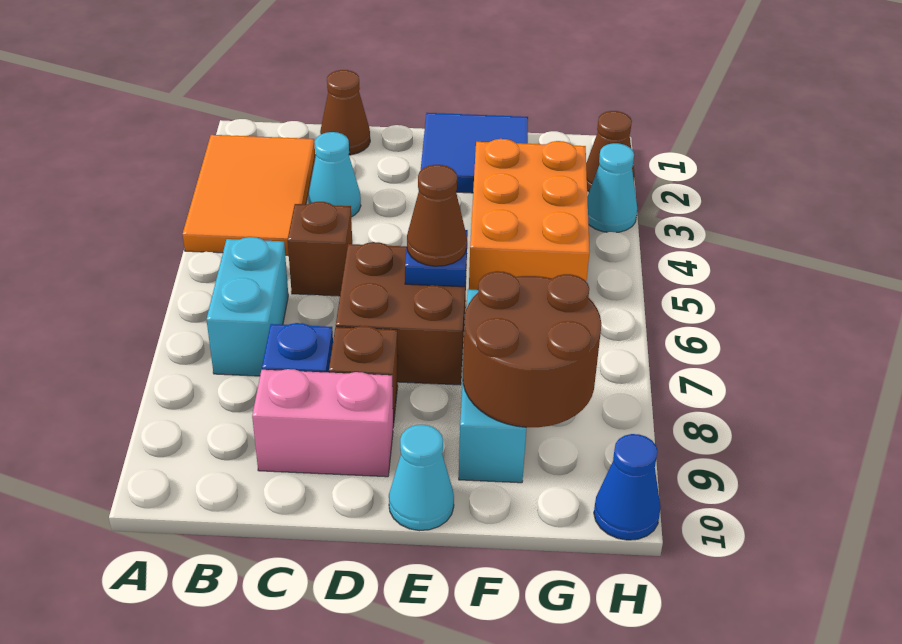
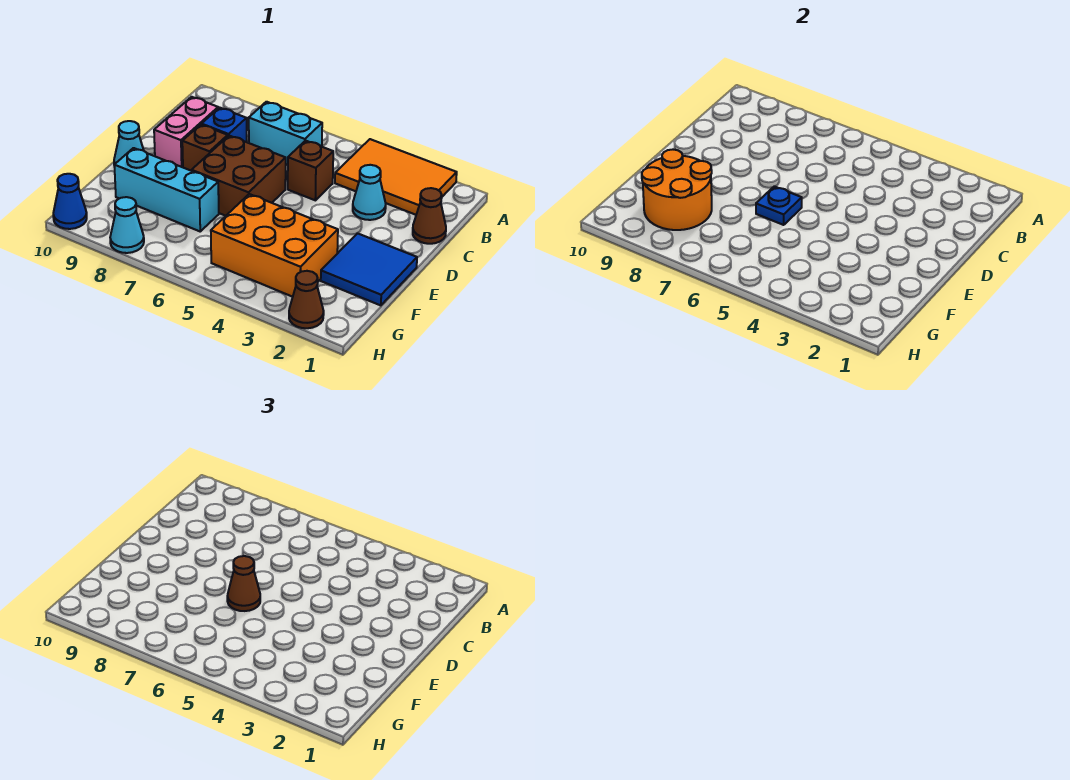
brown round brick F8:G9 level 2 -> orange round brick F8:G9 level 2
cyan cone H3 level 1 -> cyan cone H8 level 1

